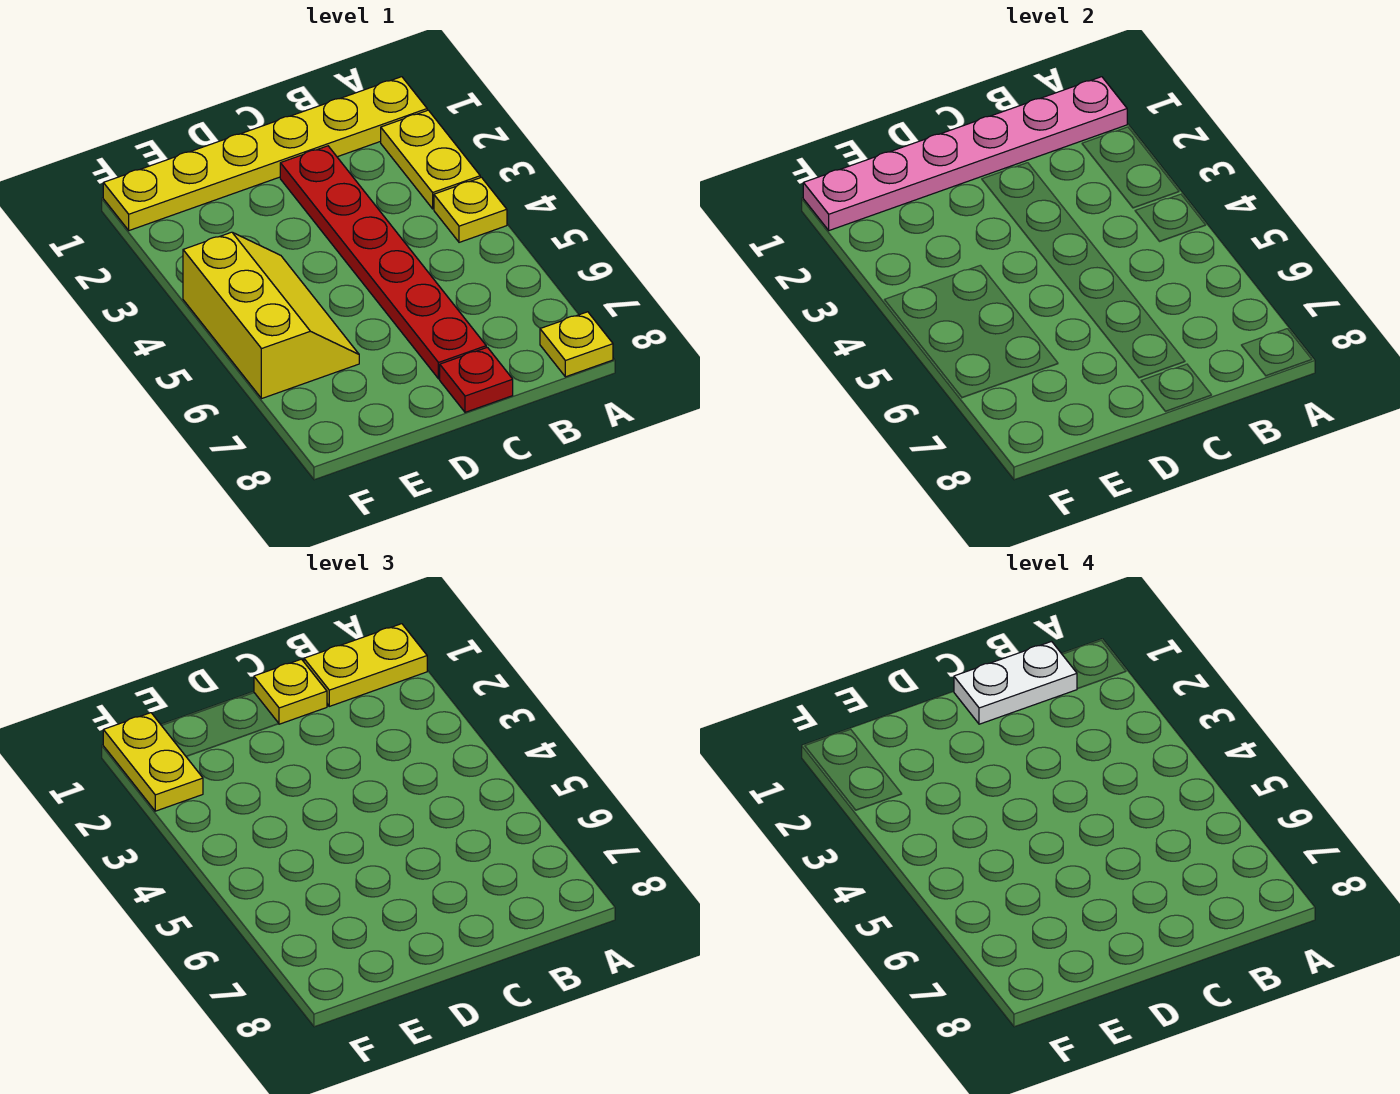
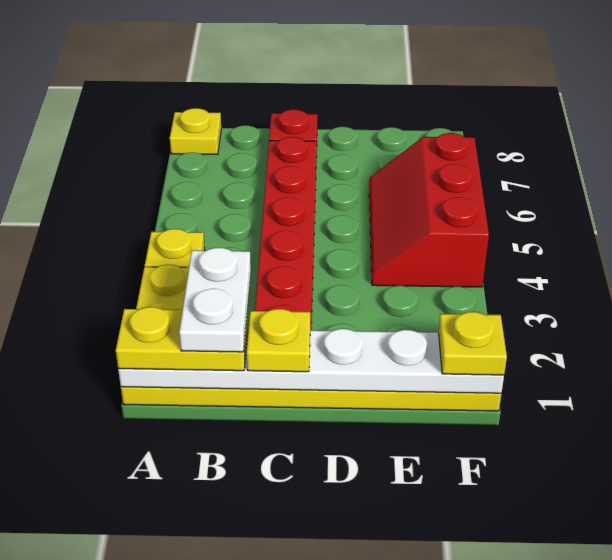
pink plate A1:F1 level 2 -> white plate A1:F1 level 2
white plate B1:C1 level 4 -> white plate B1:B2 level 4
yellow slope E4:F6 level 1 top F -> red slope E4:F6 level 1 top F
yellow plate F1:F2 level 3 -> yellow plate F1 level 3

